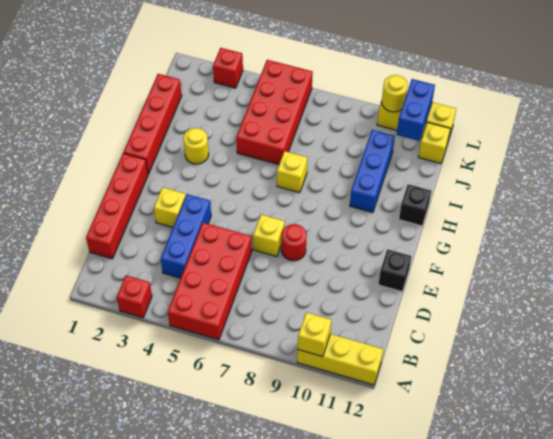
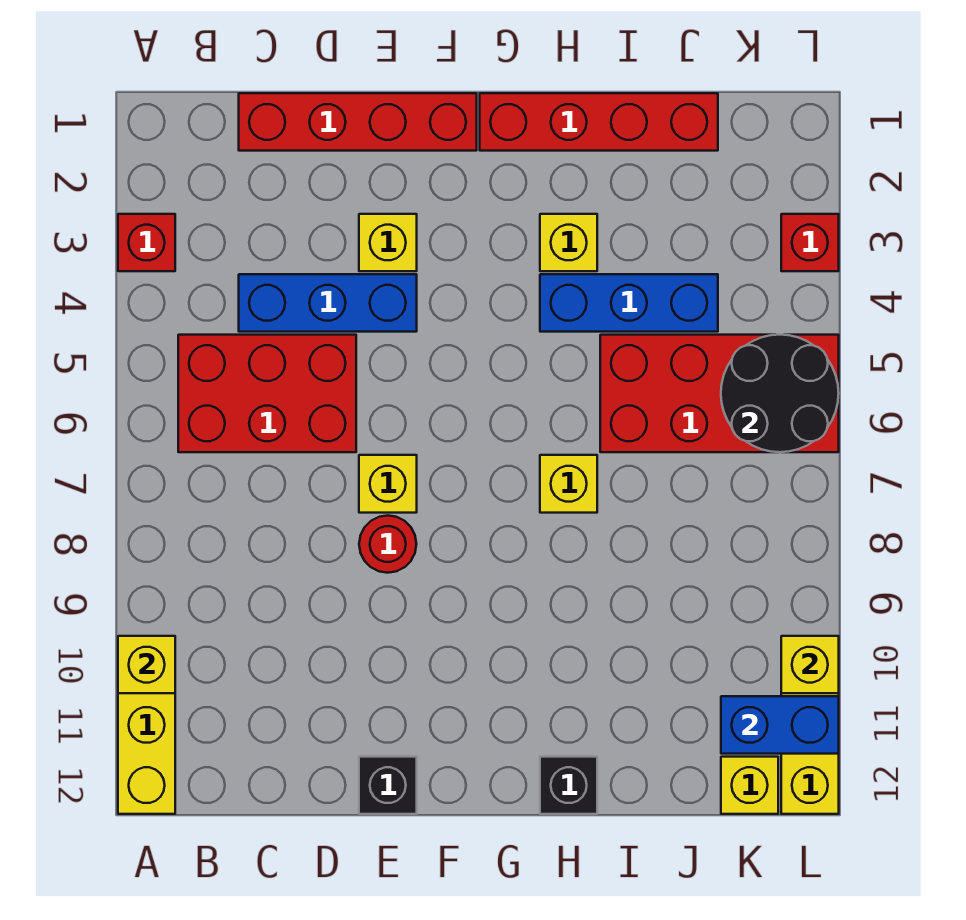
red brick A5:D6 level 1 -> red brick B5:D6 level 1
yellow round brick H3 level 1 -> yellow brick H3 level 1
blue brick H10:J10 level 1 -> blue brick H4:J4 level 1
none -> black round brick K5:L6 level 2
yellow round brick L10 level 2 -> yellow brick L10 level 2

